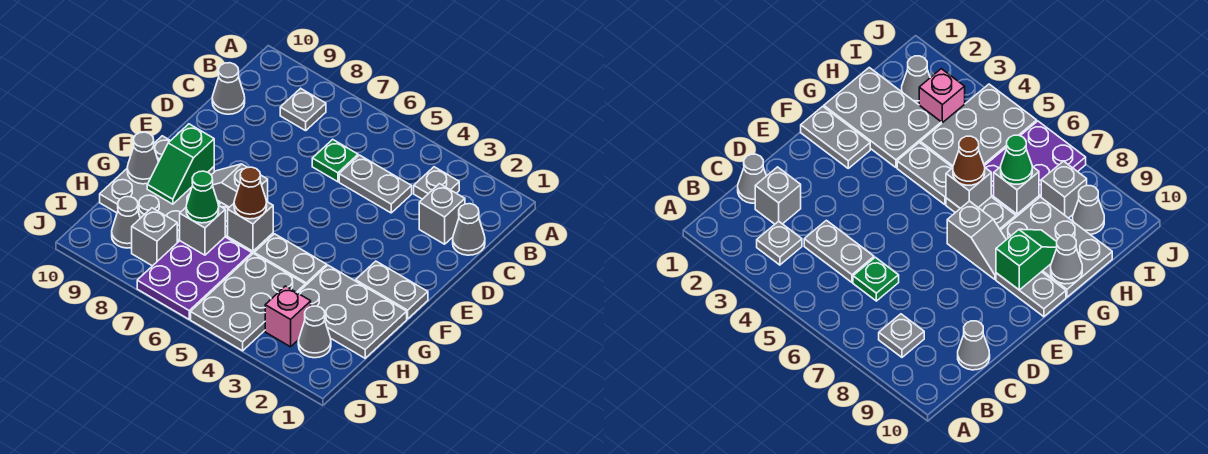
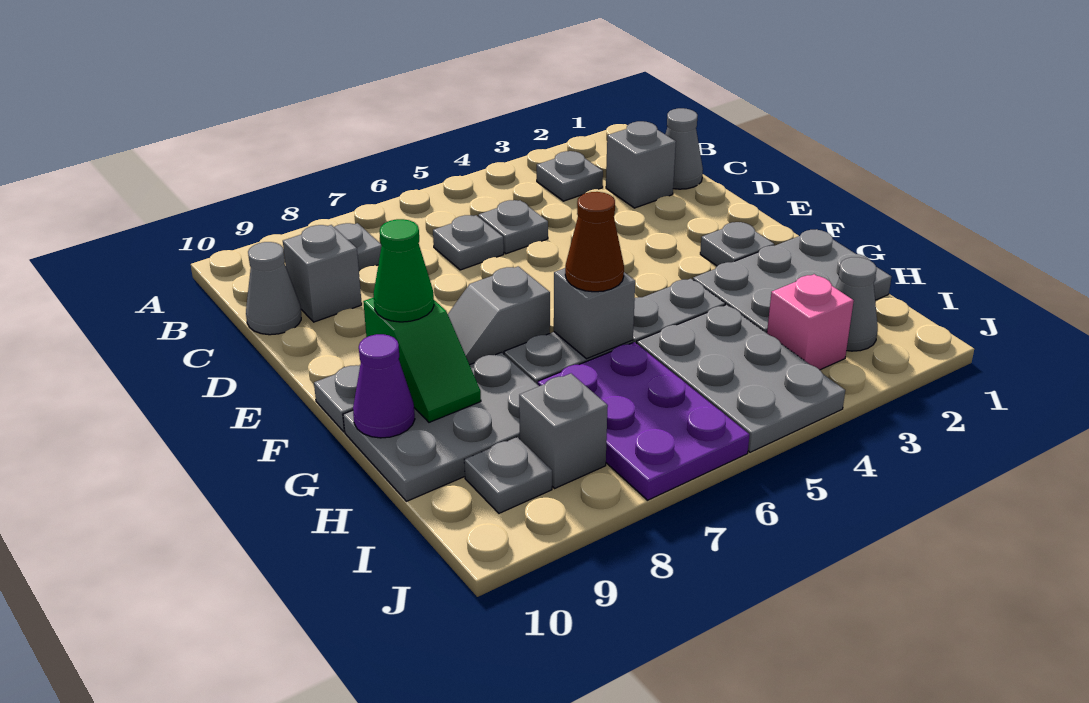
grey plate C4:C5 level 1 -> grey plate C5 level 1
green plate C6 level 1 -> grey plate C6 level 1
grey plate F1:F2 level 1 -> grey plate F2 level 1
grey cone G10 level 2 -> purple cone G10 level 2
grey brick H7 level 2 -> grey brick C9 level 1
green cone H7 level 3 -> green cone F9 level 3
grey cone I9 level 1 -> grey plate I9 level 1

